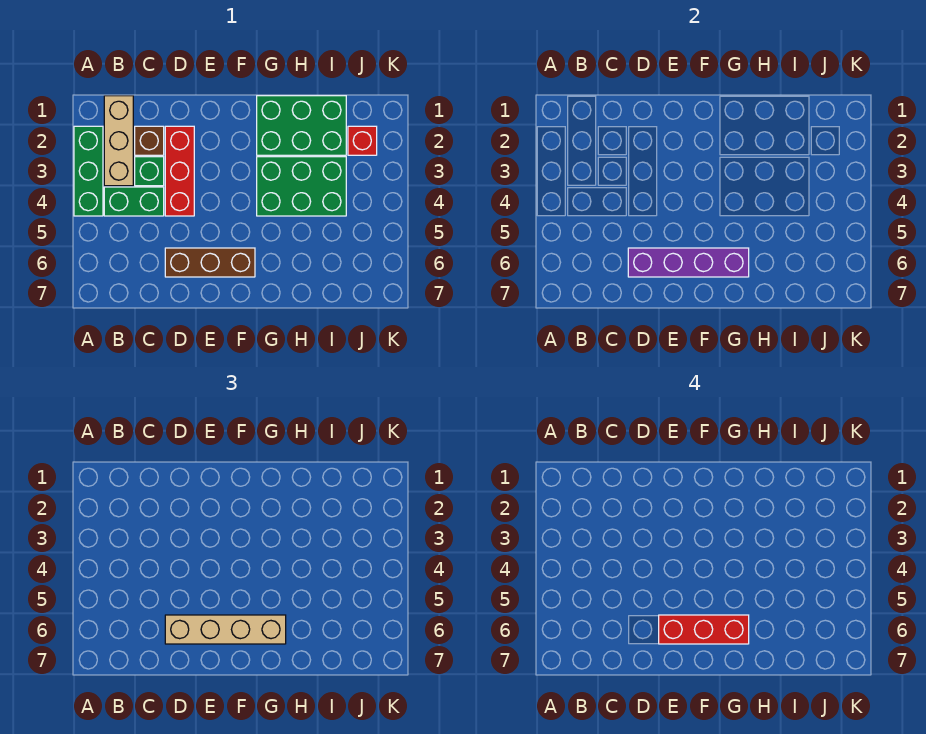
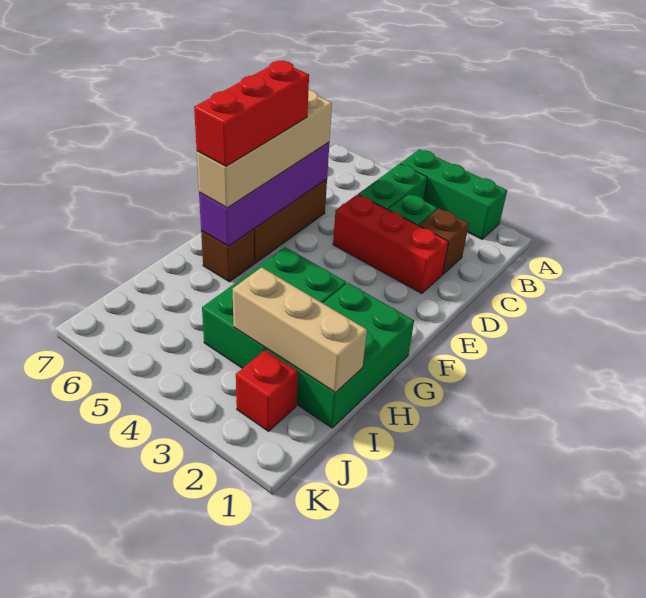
tan brick B1:B3 level 1 -> tan brick I1:I3 level 2
none -> brown brick G6 level 1

